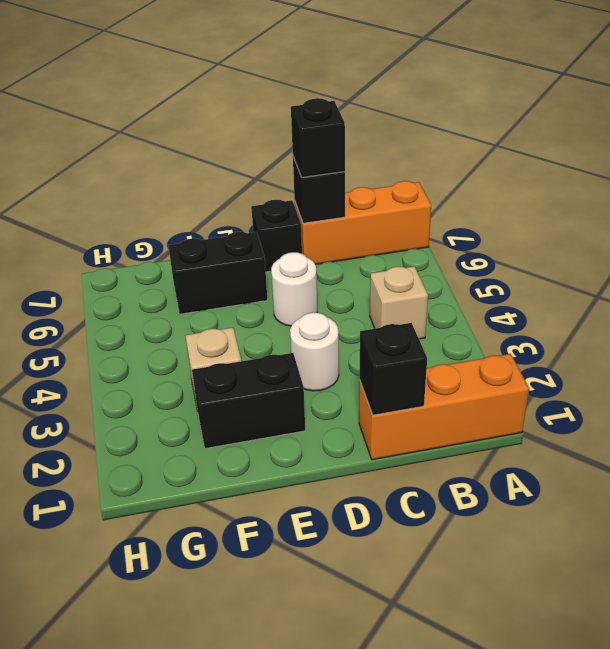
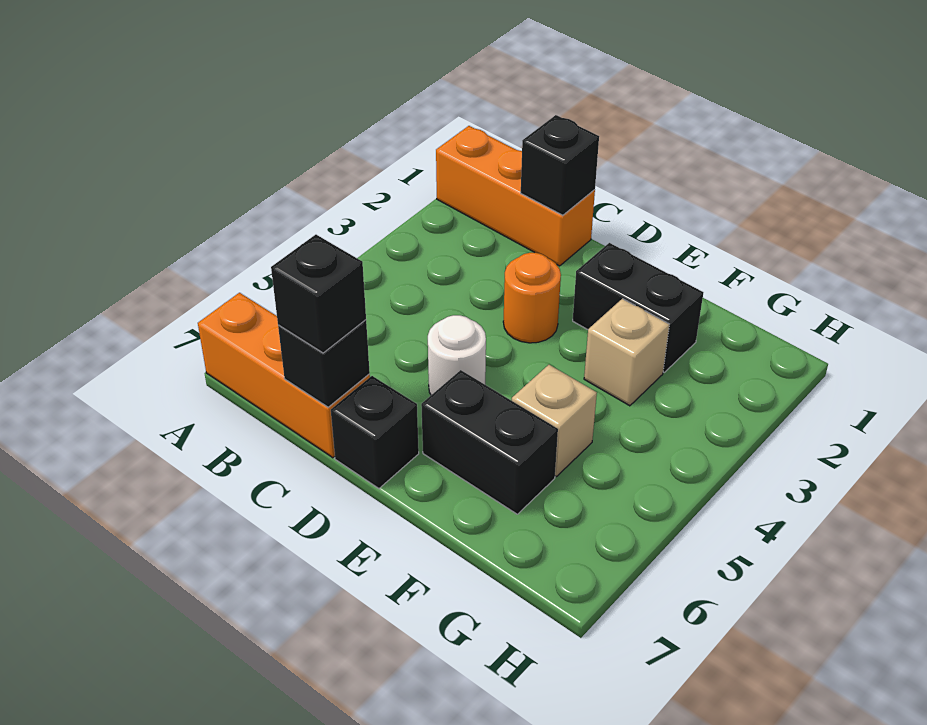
tan brick B4 level 1 -> tan brick F5 level 1
white round brick D3 level 1 -> orange round brick D3 level 1

